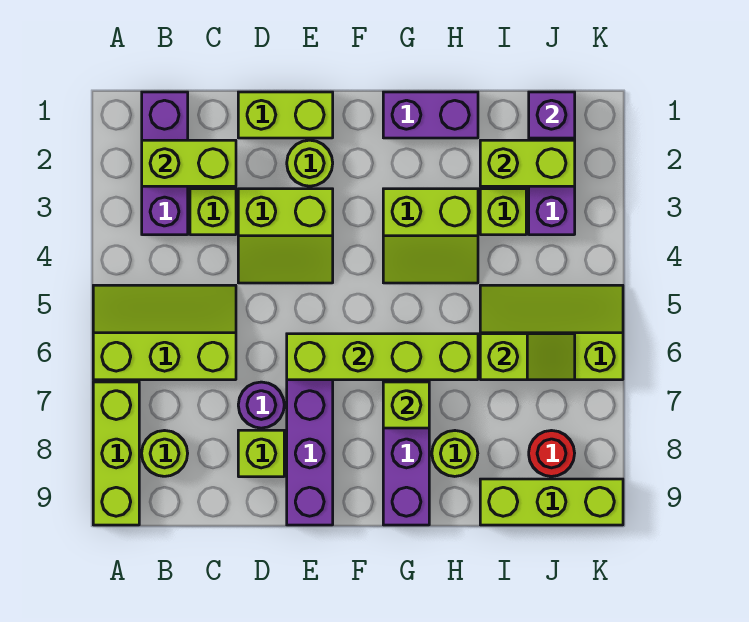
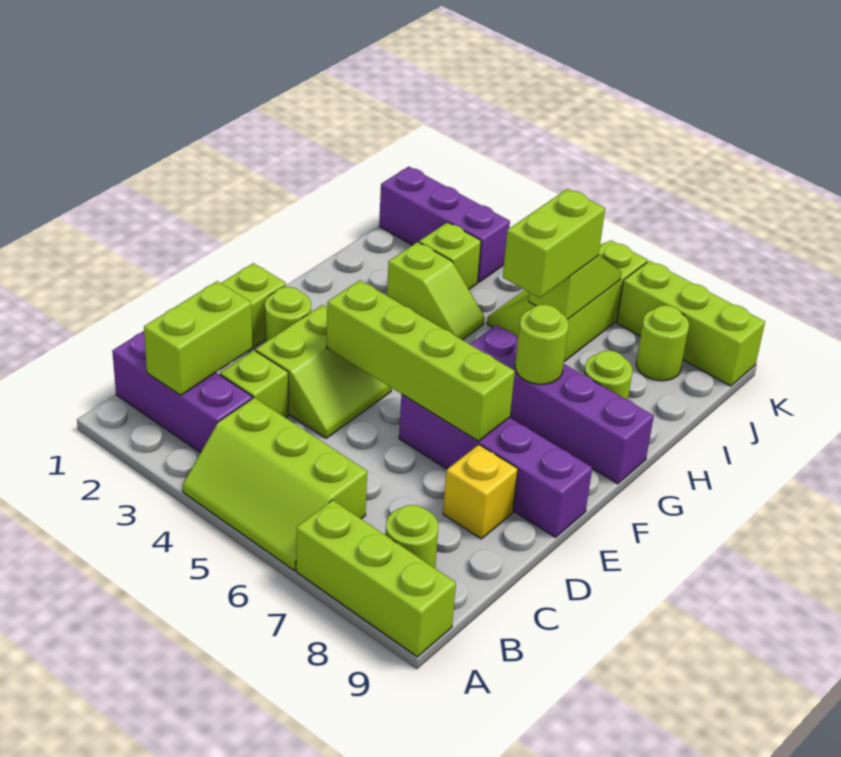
lime slope A5:C6 level 1 top 6 -> lime slope A4:B6 level 1 top B
purple round brick D7 level 1 -> none
lime brick D8 level 1 -> yellow brick D8 level 1
lime brick E6:H6 level 2 -> lime brick E4:E7 level 2
purple brick G1:H1 level 1 -> none
lime slope G3:H4 level 1 top 3 -> lime slope H3:H4 level 1 top 3
lime brick G7 level 2 -> lime round brick G7 level 2
lime brick I2:J2 level 2 -> lime brick H6:I6 level 3
lime brick I9:K9 level 1 -> lime brick K7:K9 level 1
purple brick J1 level 2 -> none
red round brick J8 level 1 -> lime round brick J8 level 1

